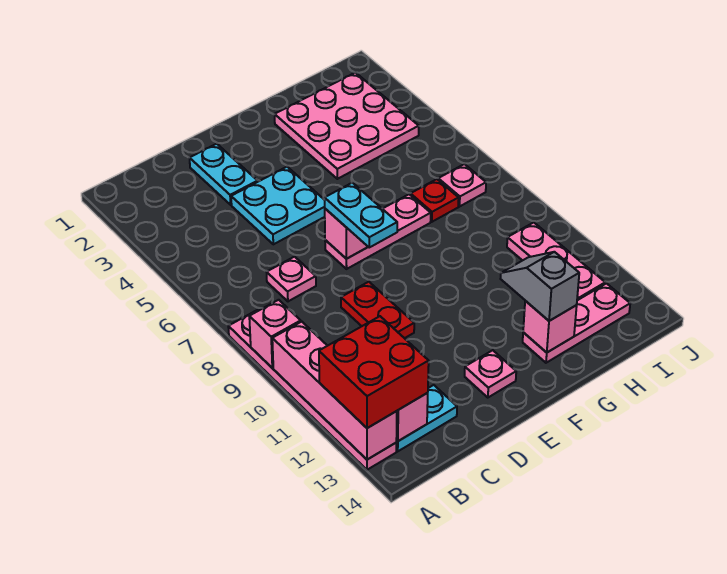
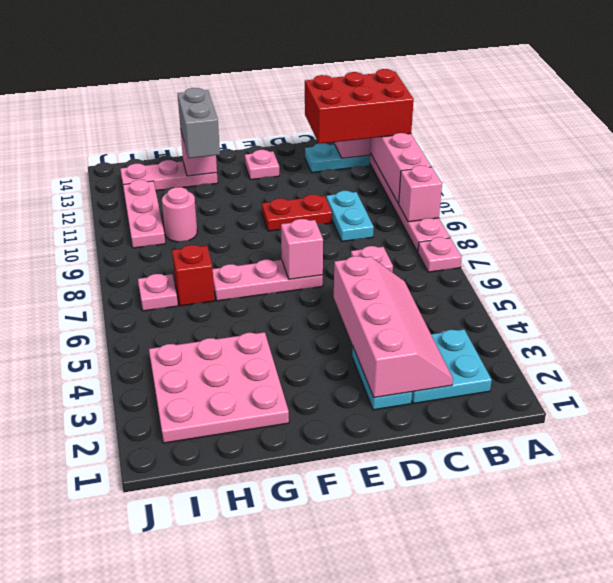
none -> pink plate A7 level 1
red brick A12:B13 level 3 -> red brick A12:C13 level 3
none -> pink slope C2:D5 level 2 top D
cyan plate D4:E5 level 1 -> cyan plate B2:C3 level 1
red plate D9:D10 level 1 -> red plate D10:E10 level 1
cyan plate E7:E8 level 3 -> cyan plate C9:C10 level 1
grey slope G12:G13 level 3 top 13 -> grey brick G12:G13 level 3
red plate H7 level 1 -> red brick H7 level 1
none -> pink round brick H10 level 1

